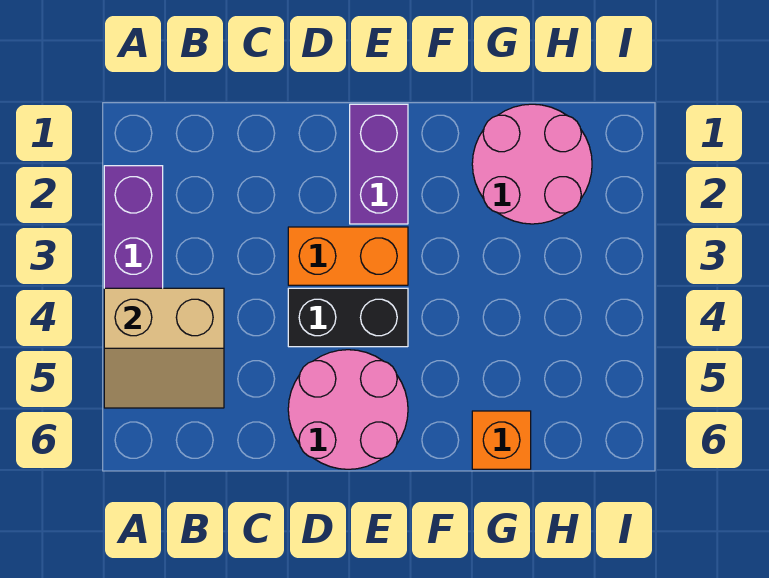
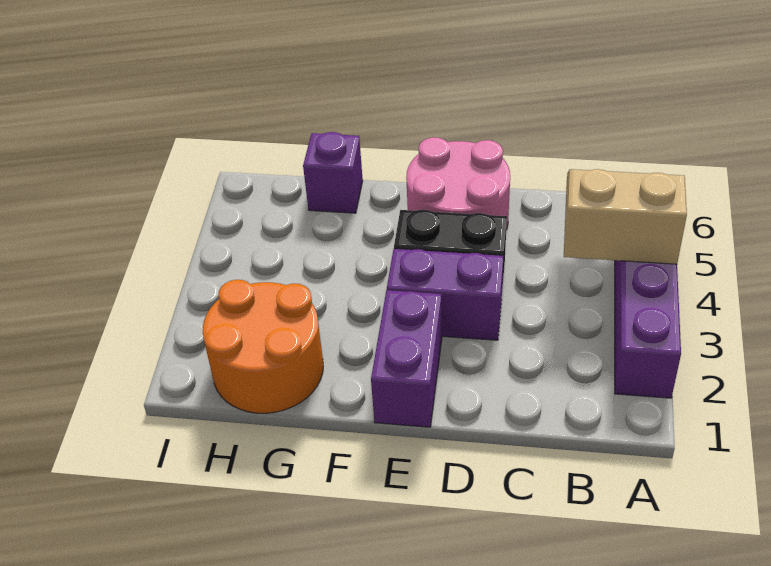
orange brick D3:E3 level 1 -> purple brick D3:E3 level 1
pink round brick G1:H2 level 1 -> orange round brick G1:H2 level 1
orange brick G6 level 1 -> purple brick G6 level 1

